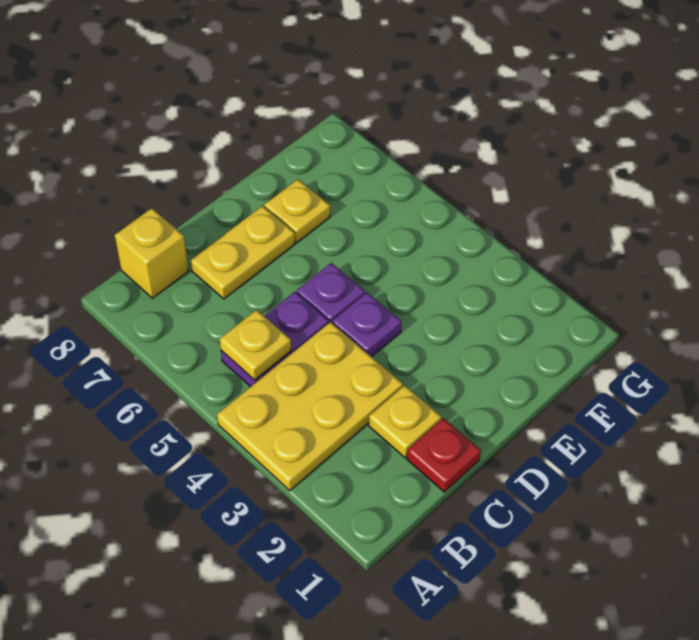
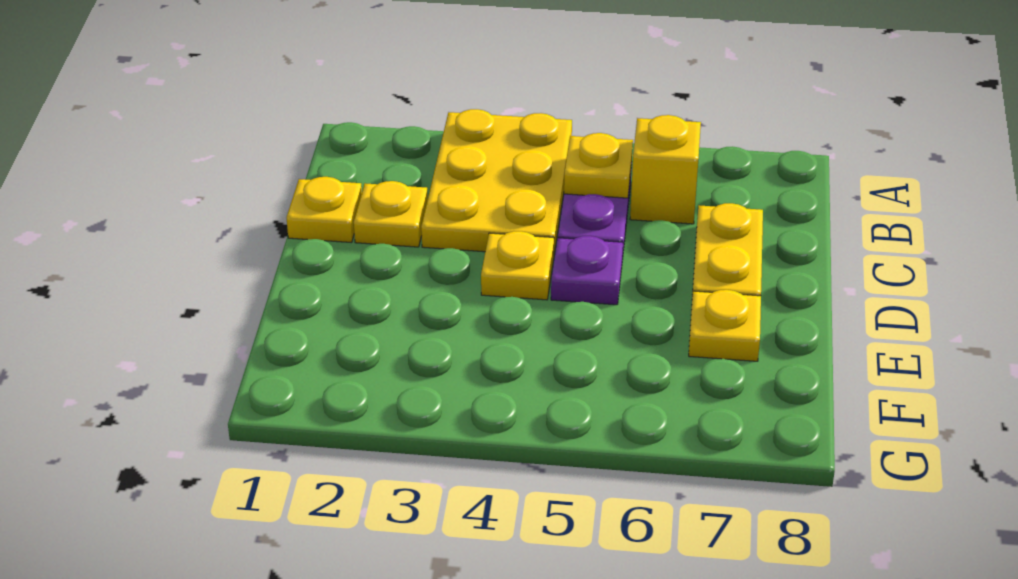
yellow brick B8 level 1 -> yellow brick B6 level 1
red plate C1 level 1 -> yellow plate C1 level 1
purple plate D4 level 1 -> yellow plate D4 level 1

